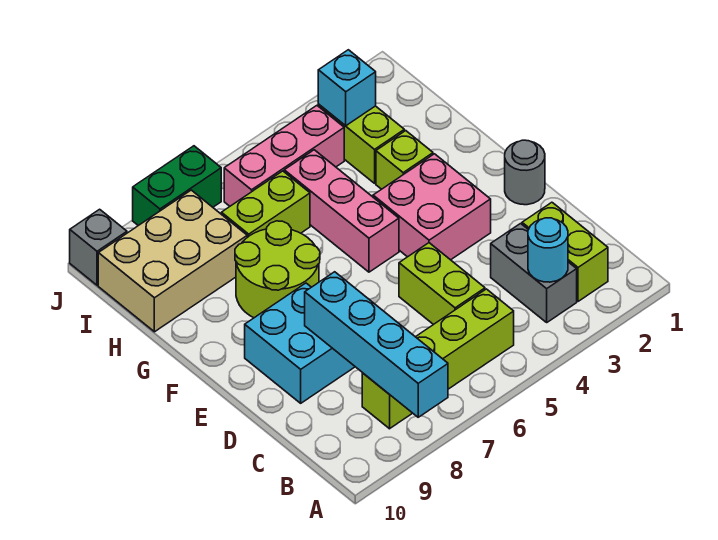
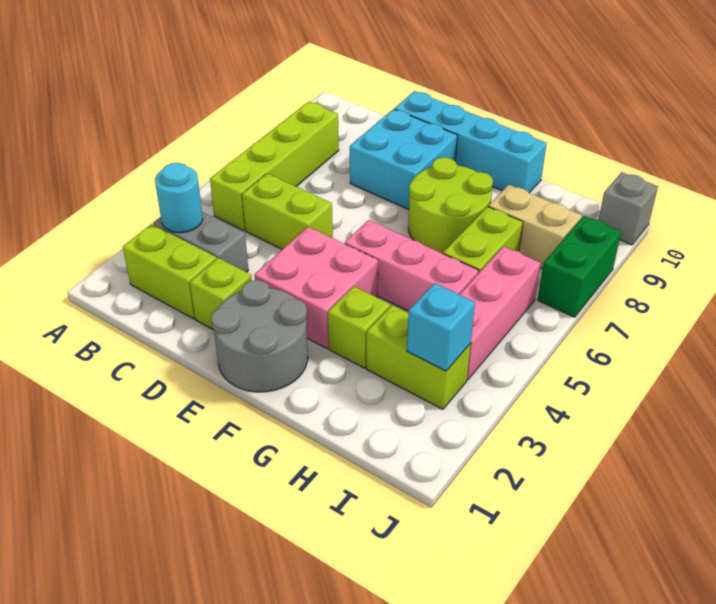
cyan brick A8:D8 level 2 -> cyan brick D10:G10 level 1
none -> lime brick D2 level 1
grey round brick E1 level 1 -> grey round brick E1:F2 level 1
tan brick H8:I10 level 1 -> tan brick H8:I8 level 1

